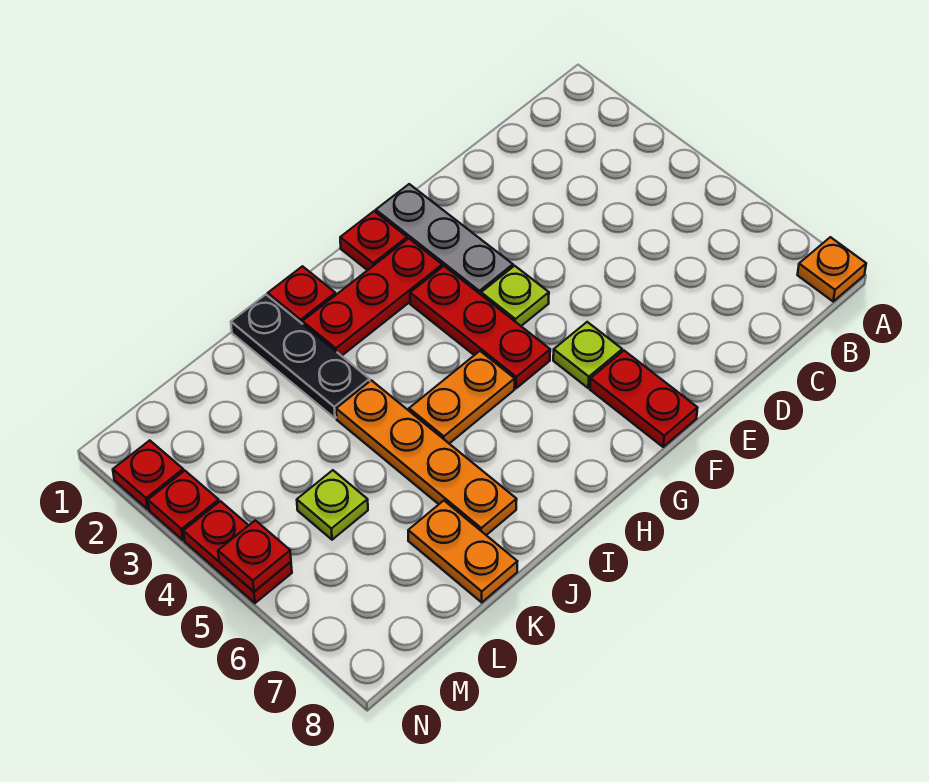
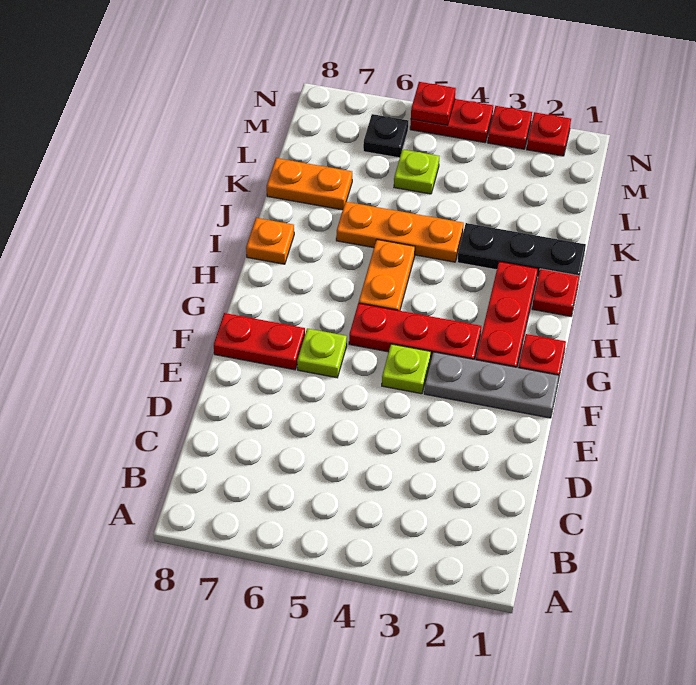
orange plate A8 level 1 -> orange plate I8 level 1
orange plate J4:J7 level 1 -> orange plate J4:J6 level 1
none -> black plate M6 level 1

